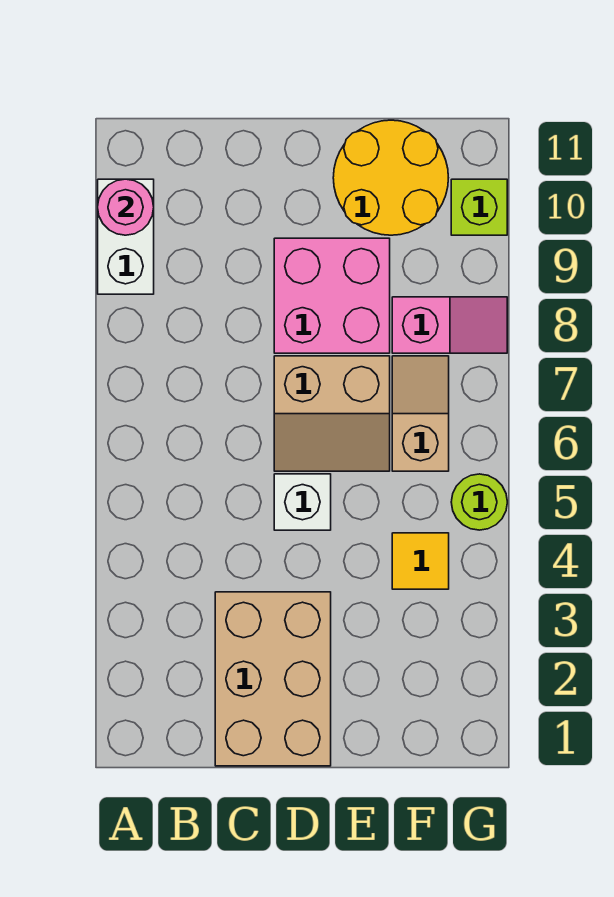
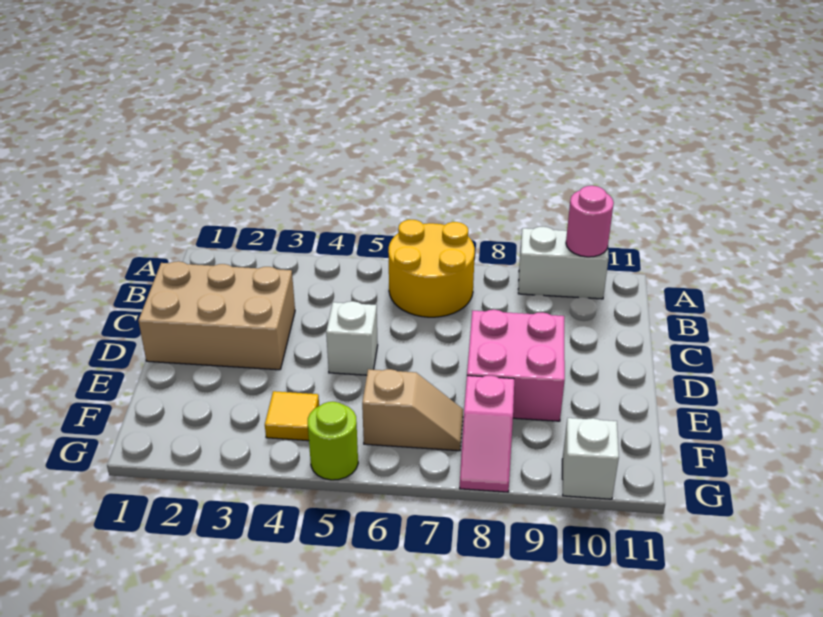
tan slope D6:E7 level 1 top 7 -> none
yellow round brick E10:F11 level 1 -> yellow round brick A6:B7 level 1
lime brick G10 level 1 -> white brick G10 level 1

